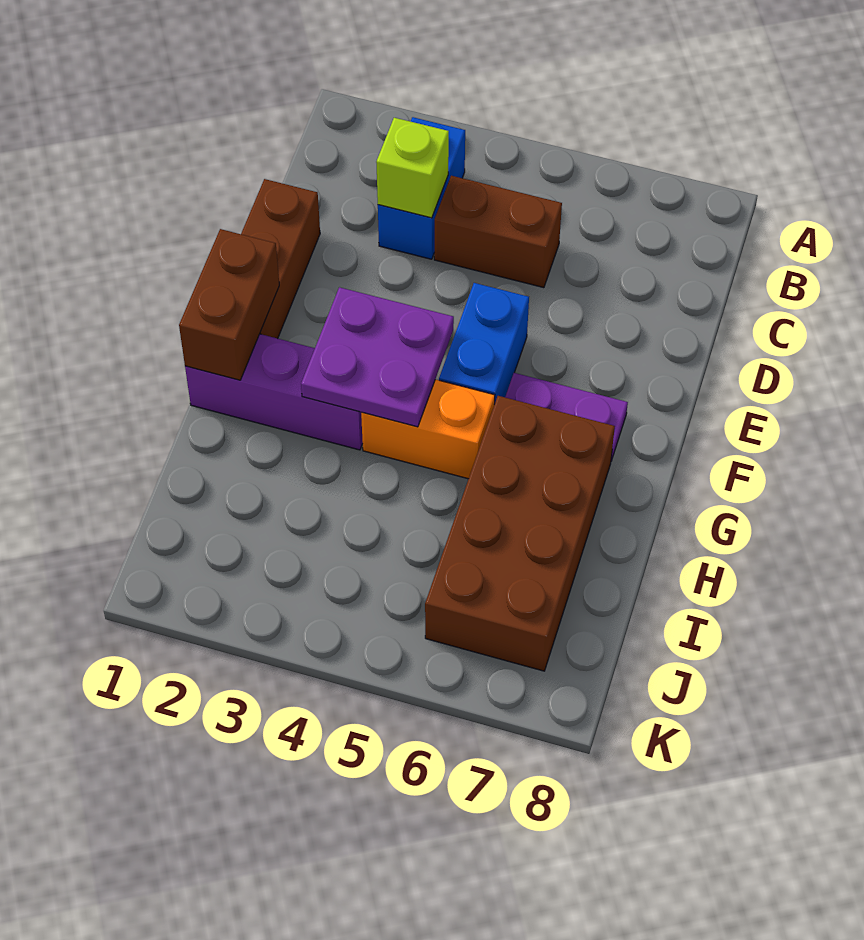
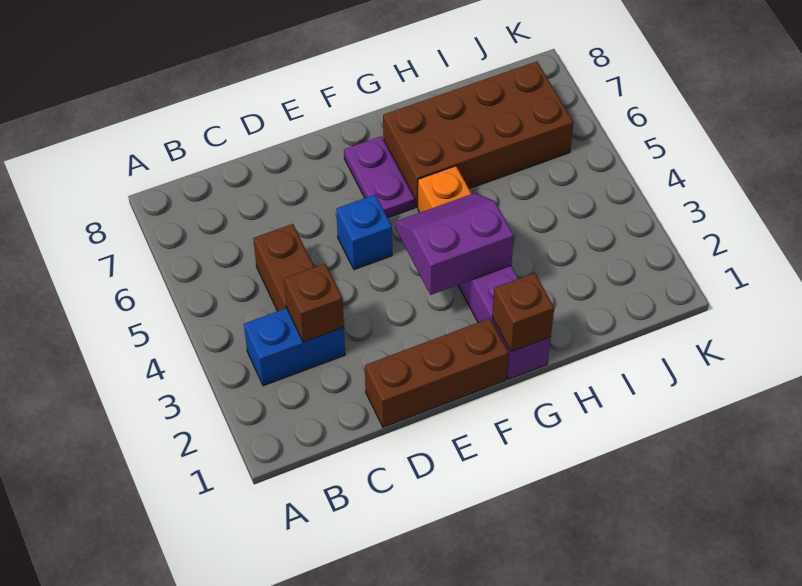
lime brick C3 level 2 -> brown brick C3 level 2
blue brick E5:F5 level 1 -> blue brick E5 level 1
brown brick F1:G1 level 2 -> brown brick G1 level 2
purple plate F3:G4 level 2 -> purple slope F3:G4 level 2 top 3

